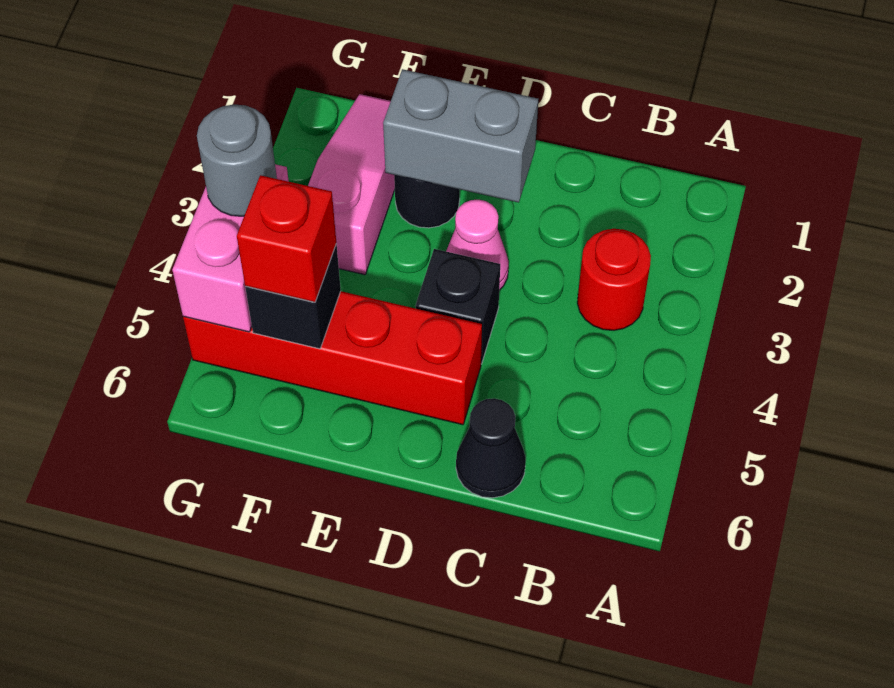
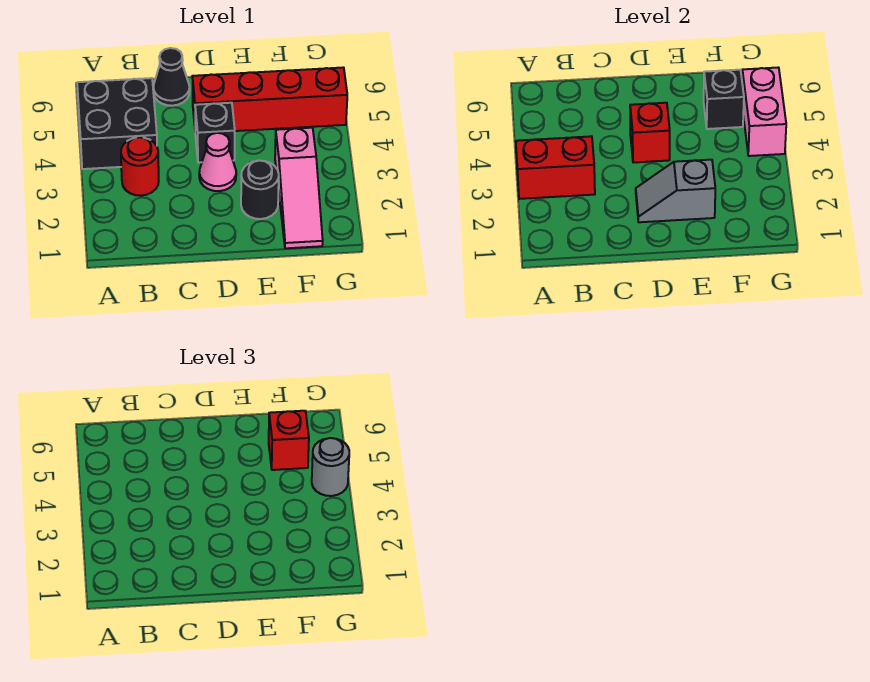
none -> red brick A3:B3 level 2
none -> black brick A4:B5 level 1
grey brick D2:E2 level 2 -> grey slope D2:E2 level 2 top E
none -> red brick D4 level 2

